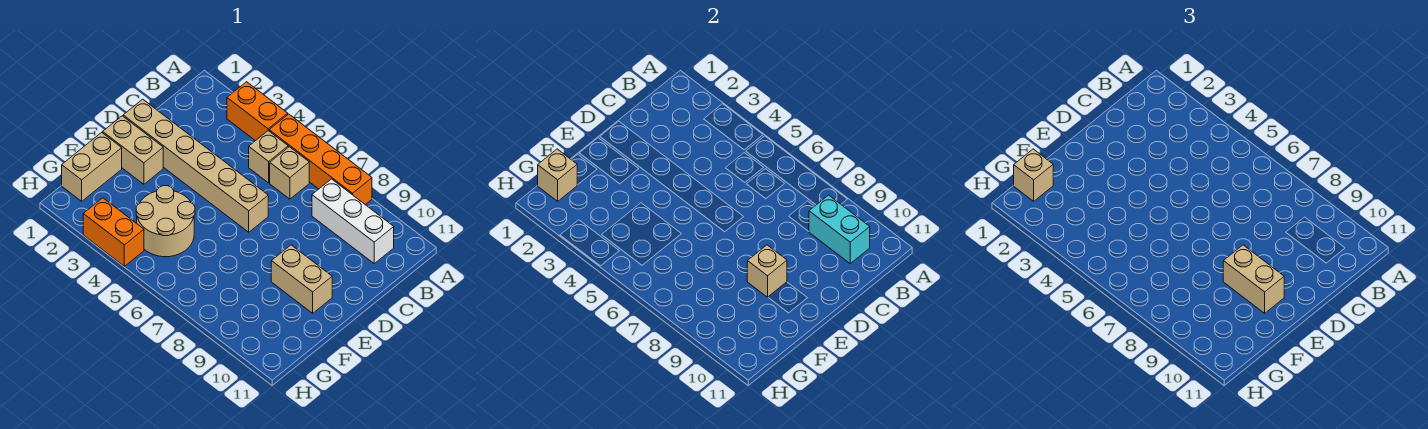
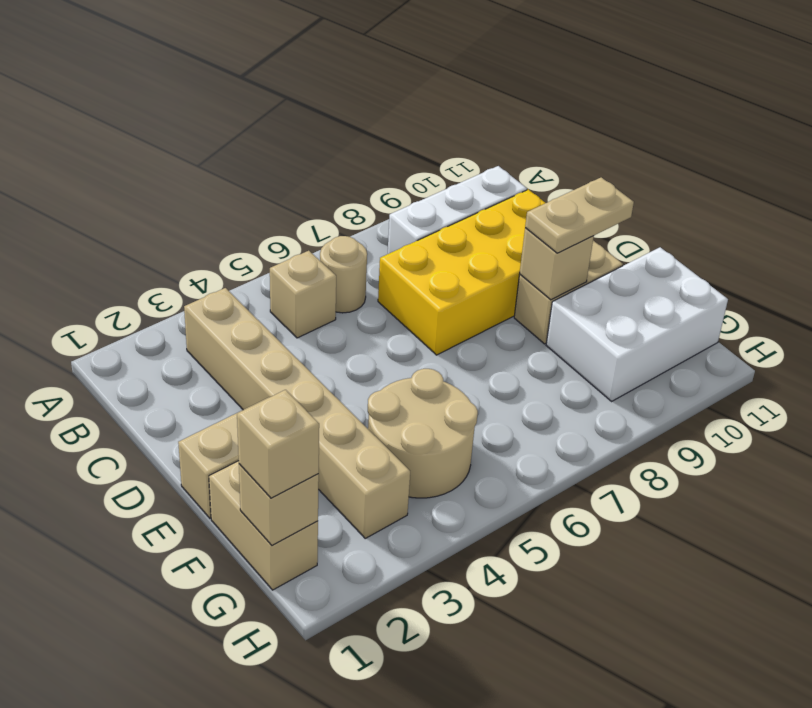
orange brick A3:A4 level 1 -> none
orange brick A5:A8 level 1 -> none
tan brick B6 level 1 -> tan round brick B6 level 1
cyan brick B9:B10 level 2 -> none
none -> yellow brick C7:D10 level 1
tan brick D1:D6 level 1 -> tan brick B3:G3 level 1
tan brick E9:E10 level 3 -> tan plate E9:E10 level 3
none -> white brick F9:G11 level 1
orange brick H3:H4 level 1 -> none

